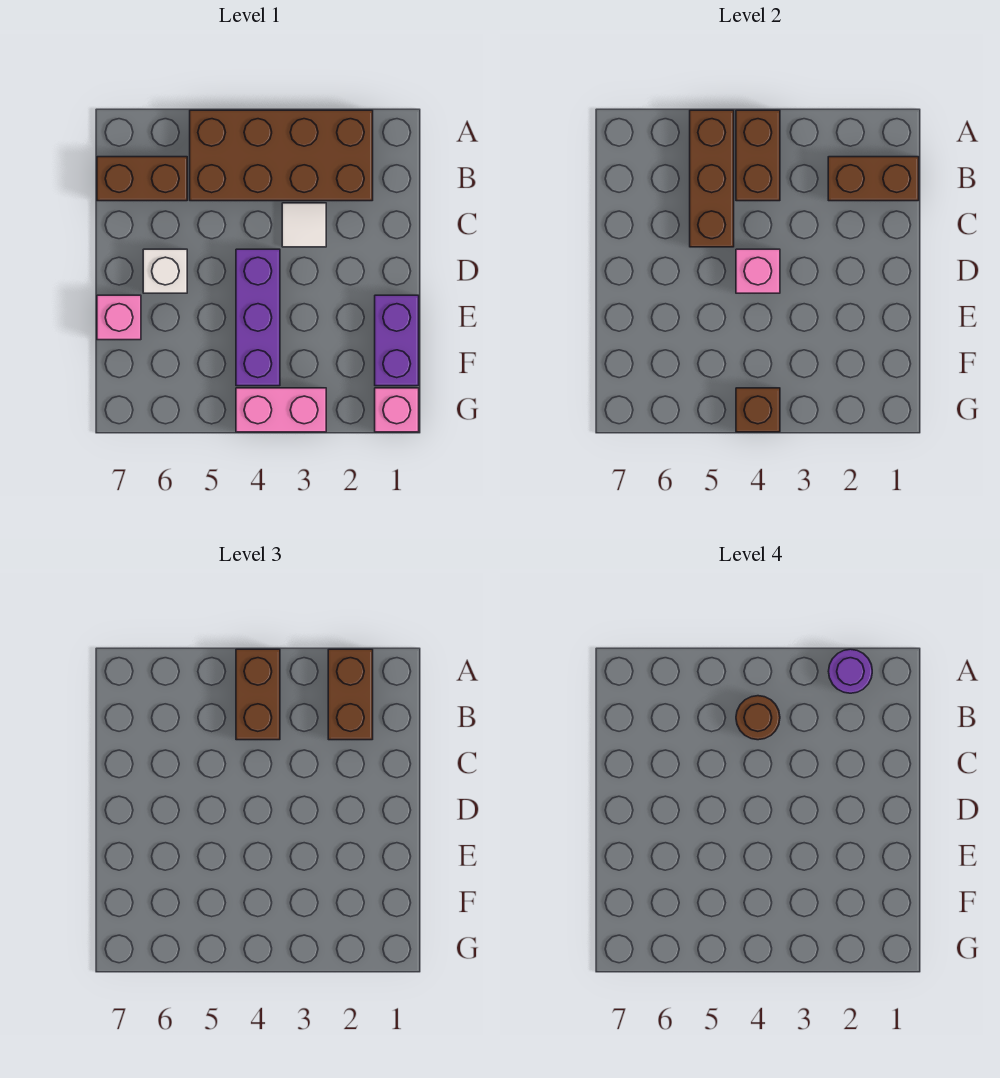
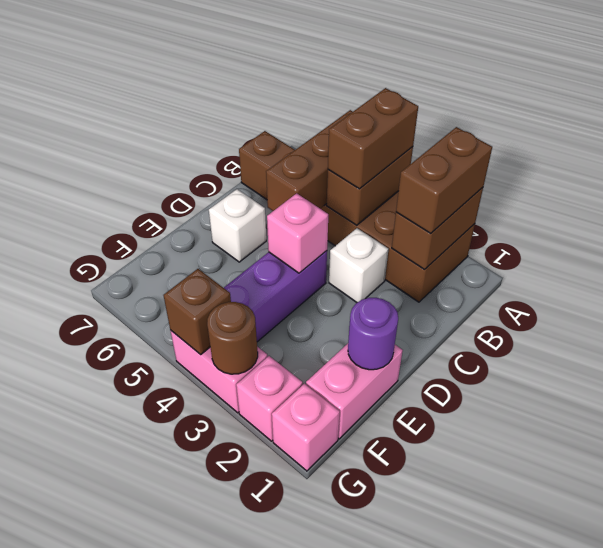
purple round brick A2 level 4 -> purple round brick E1 level 2
brown brick B1:B2 level 2 -> brown brick A2:B2 level 2
brown round brick B4 level 4 -> brown round brick G3 level 2
white tile C3 level 1 -> white brick C3 level 1
purple brick E1:F1 level 1 -> pink brick E1:F1 level 1
pink brick E7 level 1 -> pink brick G2 level 1

